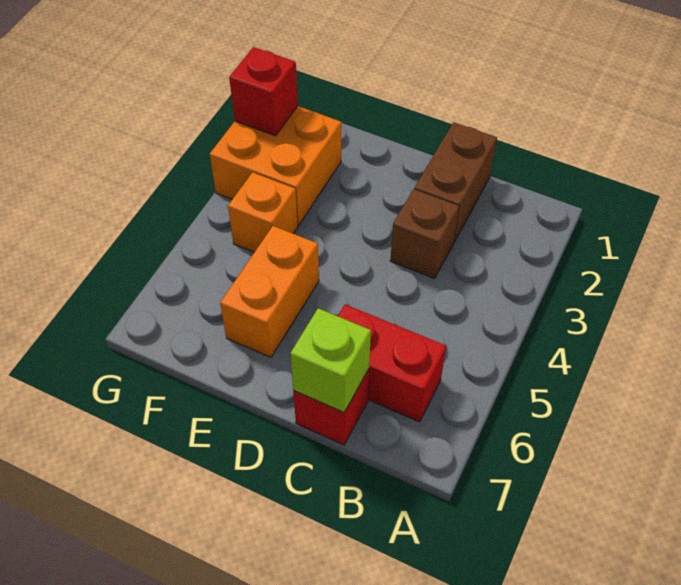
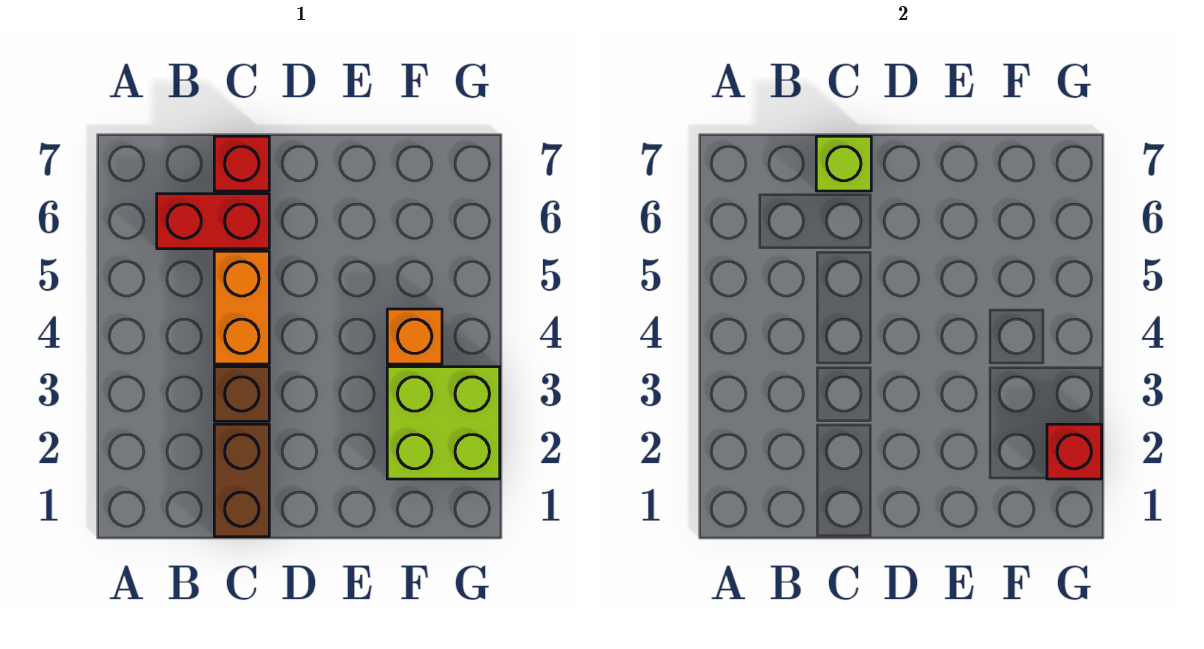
orange brick E5:E6 level 1 -> orange brick C4:C5 level 1
orange brick F2:G3 level 1 -> lime brick F2:G3 level 1

